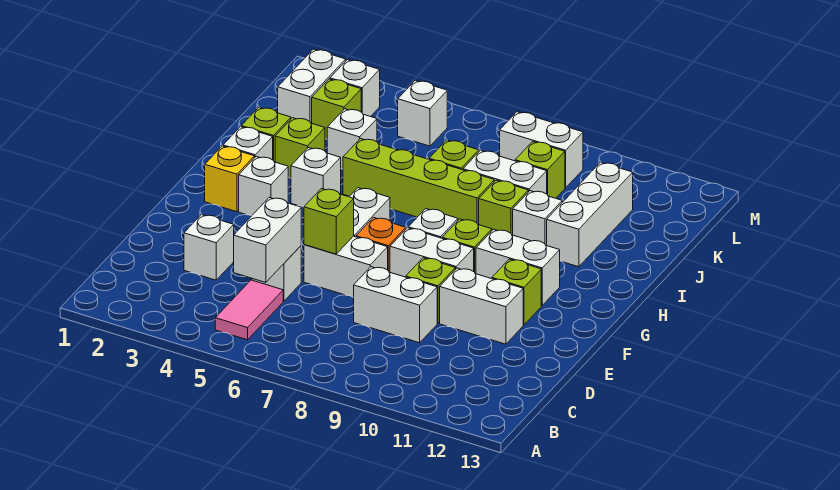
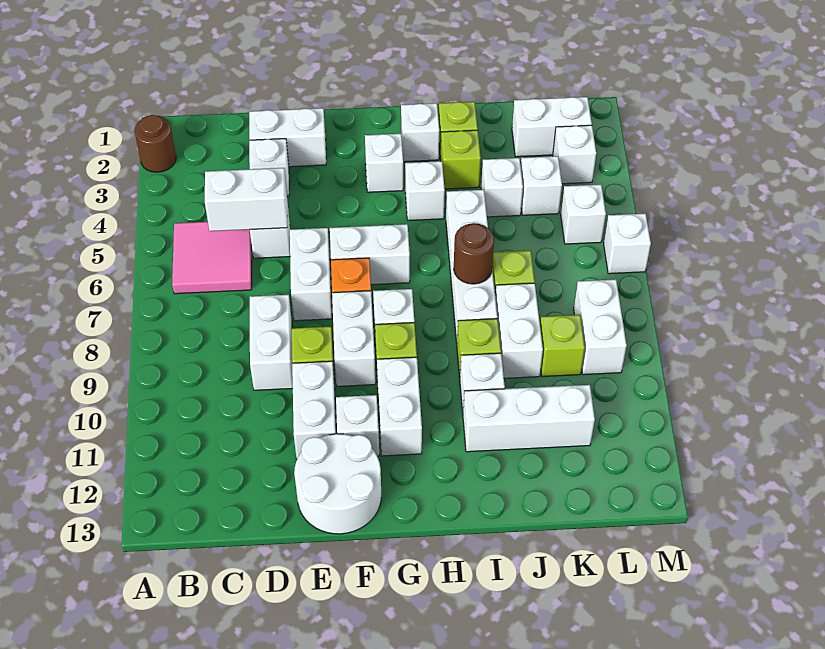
none -> brown round brick A2 level 1
pink tile B5:C5 level 1 -> pink tile B5:C6 level 1
none -> white brick D2:E2 level 1
lime brick E6 level 2 -> none
none -> white round brick E12:F13 level 1
lime brick F11 level 1 -> white brick F11 level 1
yellow brick G2 level 1 -> none
lime brick I5:I8 level 1 -> white brick I5:I8 level 1
none -> brown round brick I7 level 2
lime brick K3 level 1 -> none
none -> white brick K4 level 1
none -> white brick M6 level 1

